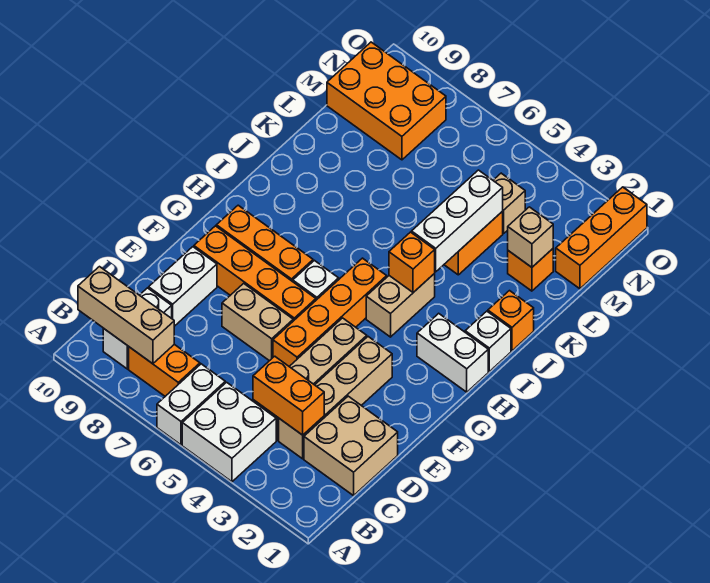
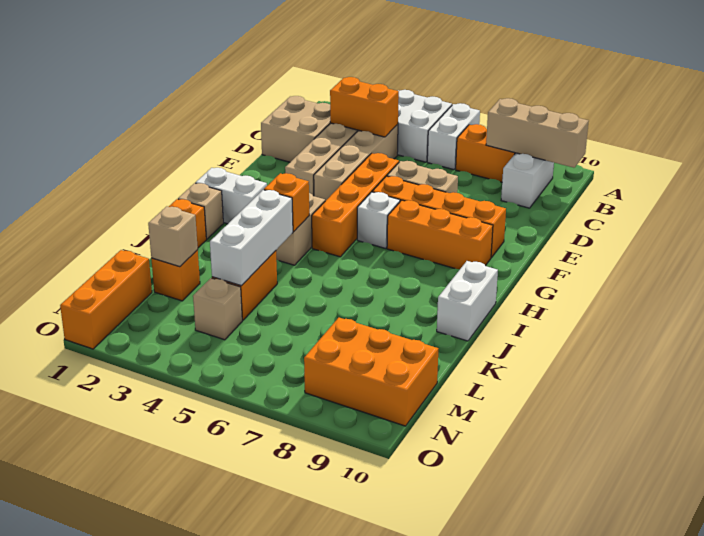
white brick D9:E9 level 1 -> white brick I10:J10 level 1
white brick I1 level 1 -> tan brick I1 level 1

